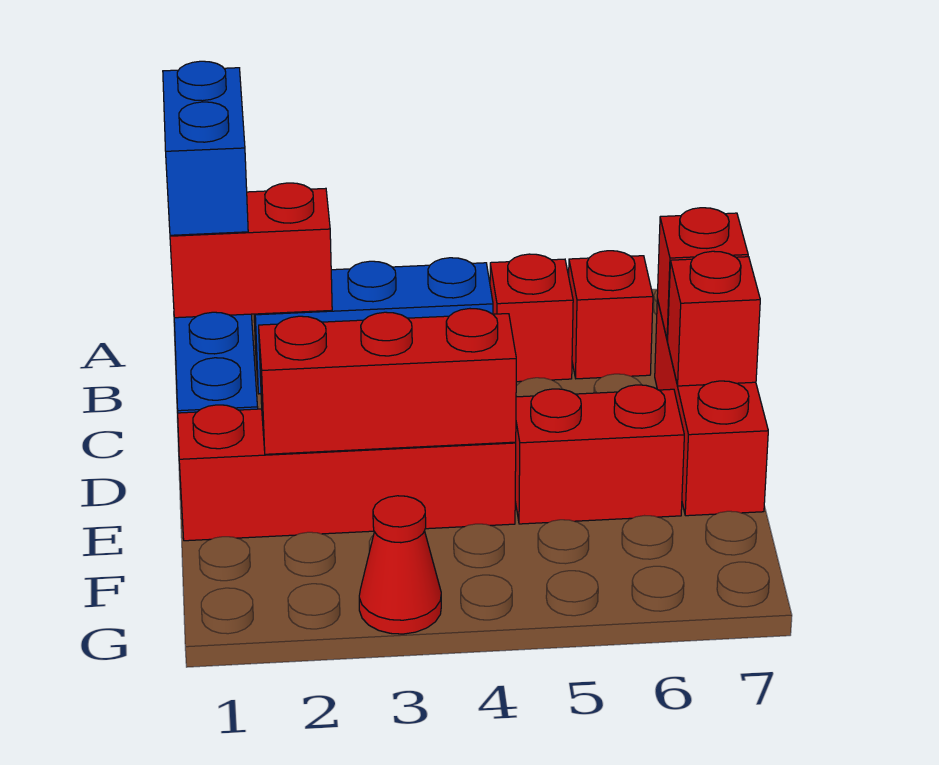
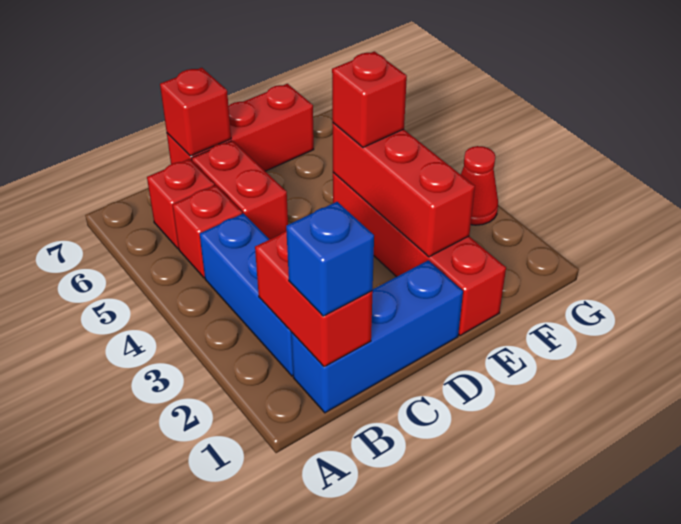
blue brick A1:B1 level 3 -> blue brick B1 level 3
red brick D7 level 2 -> red brick E4 level 3
red brick E5:E6 level 1 -> red brick C5:C6 level 1

